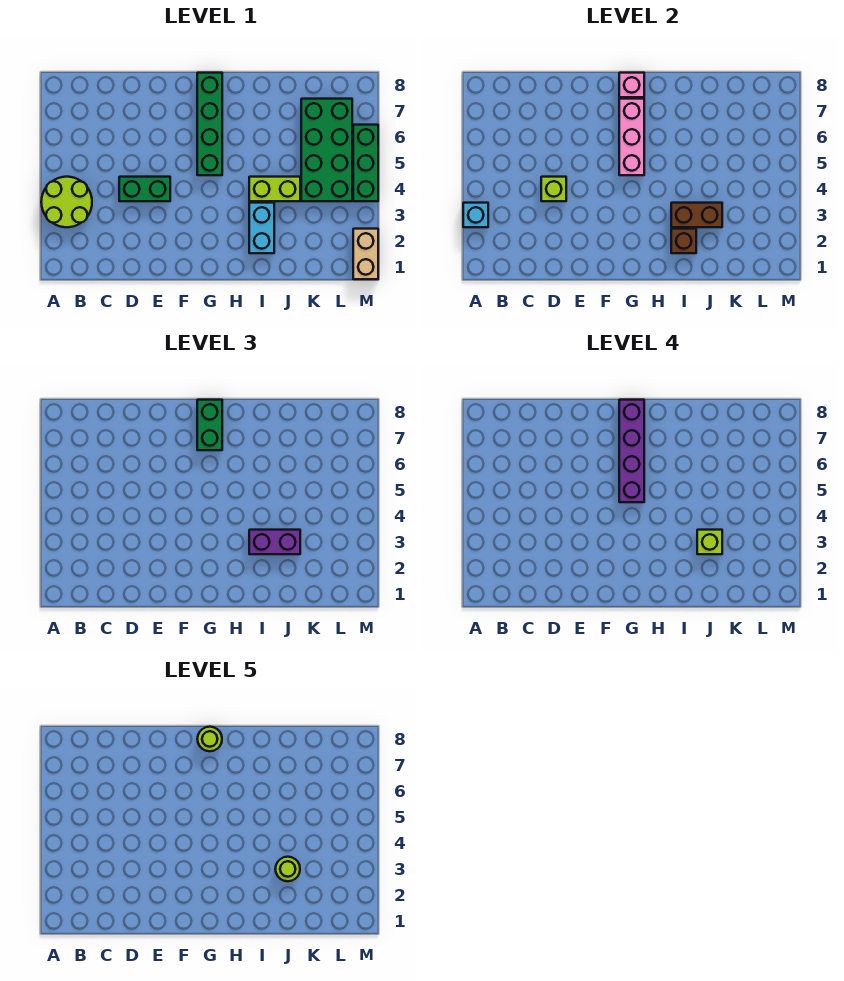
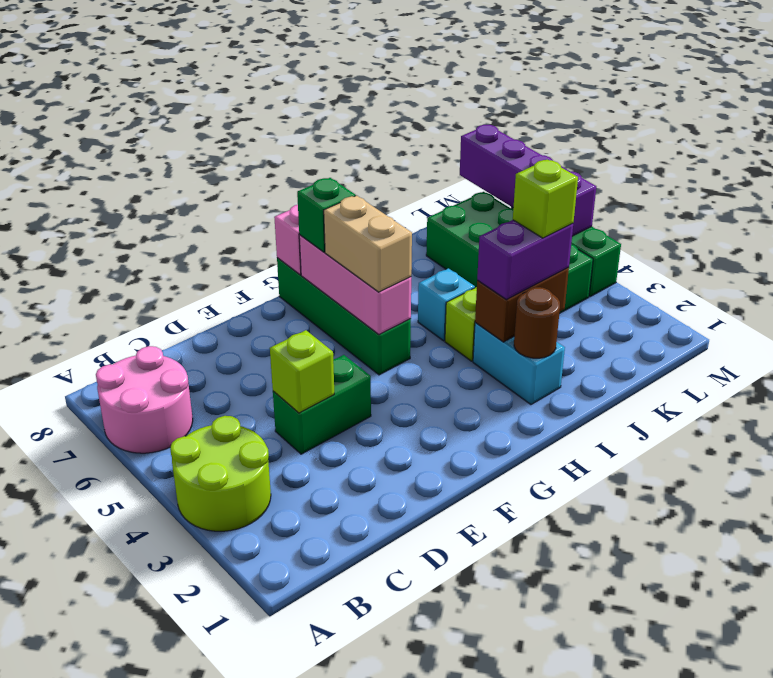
cyan brick A3 level 2 -> cyan brick I5 level 1
none -> pink round brick A6:B7 level 1
purple brick G5:G8 level 4 -> purple brick M5:M8 level 2
green brick G7:G8 level 3 -> green brick G7 level 3
lime round brick G8 level 5 -> none
brown brick I2 level 2 -> brown round brick I2 level 2
lime round brick J3 level 5 -> none
tan brick M1:M2 level 1 -> tan brick G5:G6 level 3

